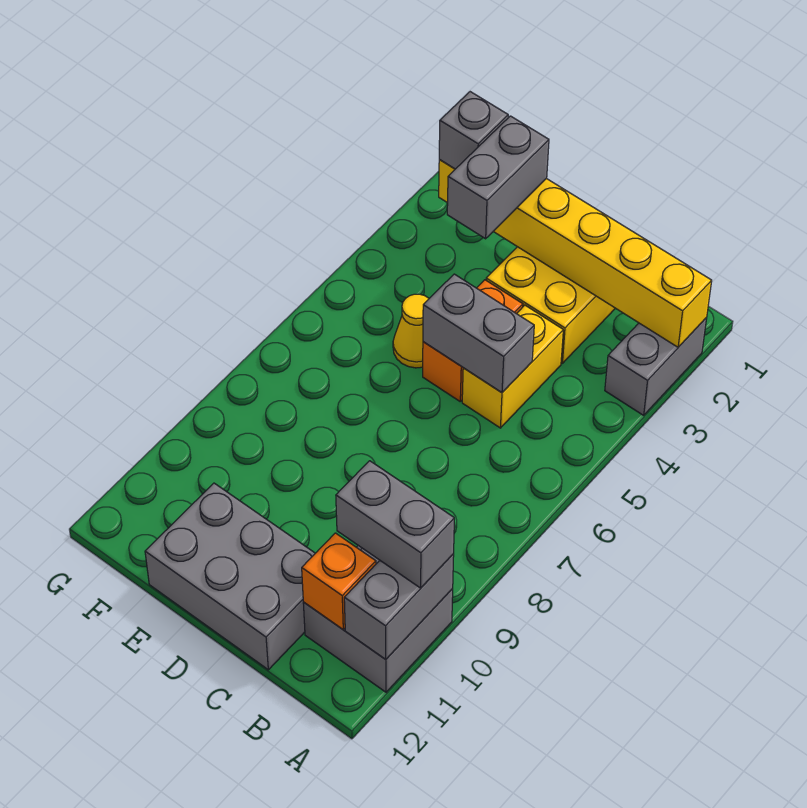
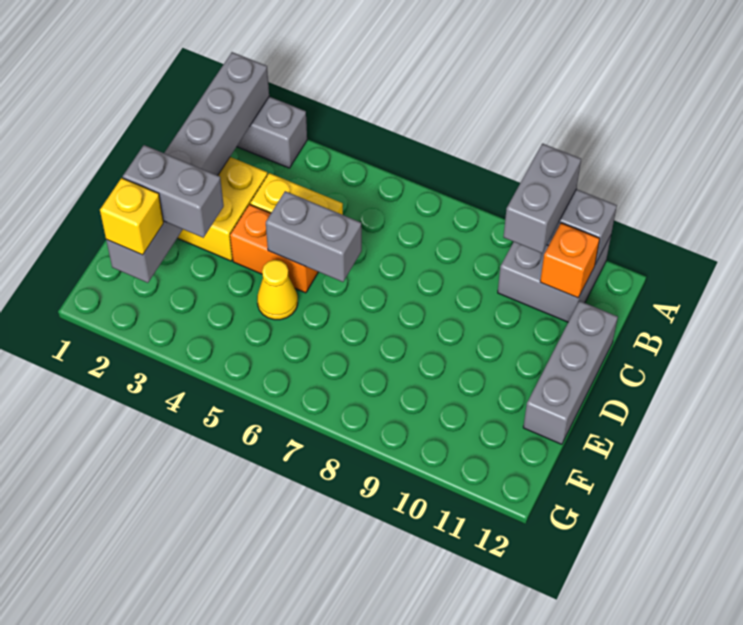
yellow brick A2:F2 level 2 -> grey brick A2:F2 level 2
grey brick C5:D5 level 2 -> grey brick D5:D6 level 2
grey brick C11:E12 level 1 -> grey brick C12:E12 level 1
grey brick F2 level 3 -> yellow brick F2 level 3

